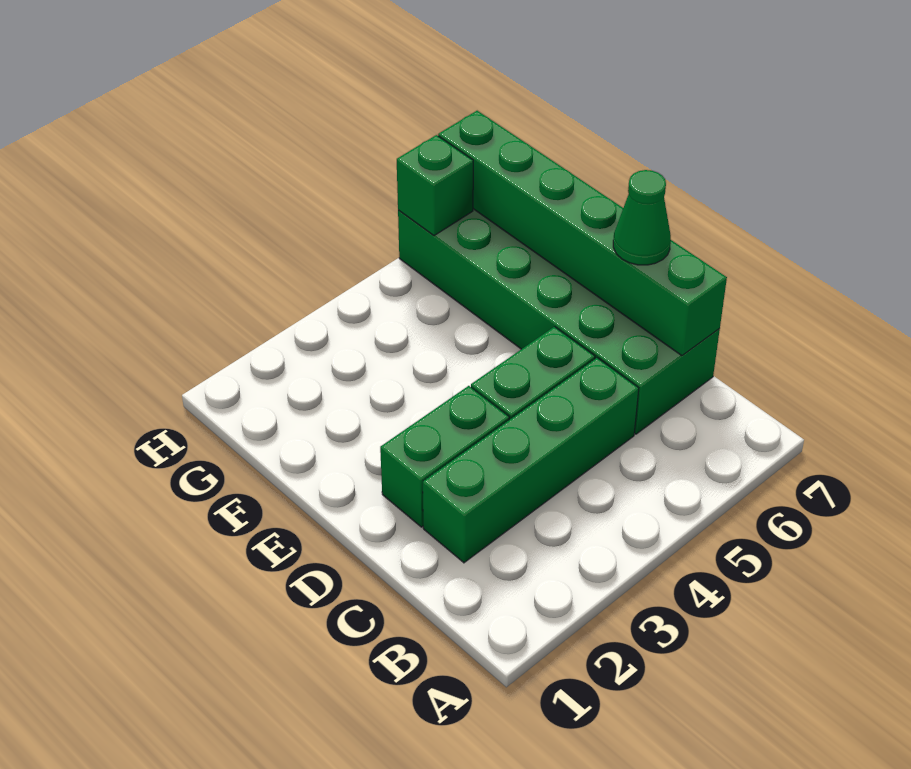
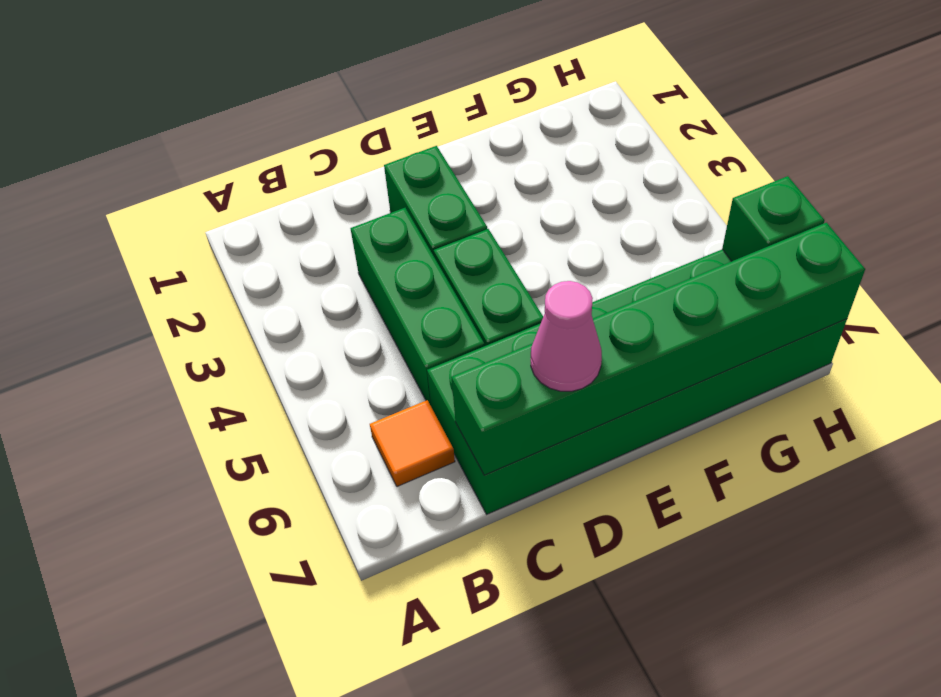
none -> orange tile B6 level 1
green brick C2:C5 level 1 -> green brick C3:C5 level 1
green cone D7 level 3 -> pink cone D7 level 3

